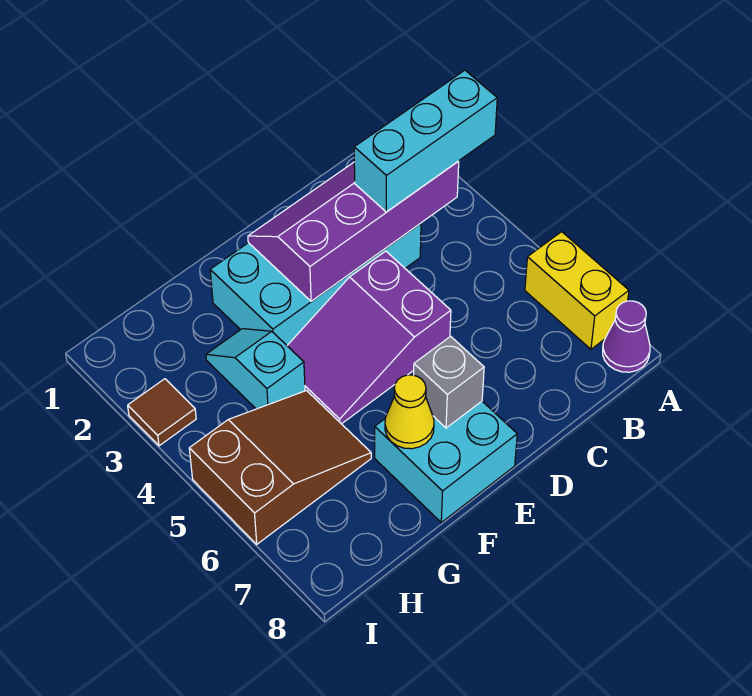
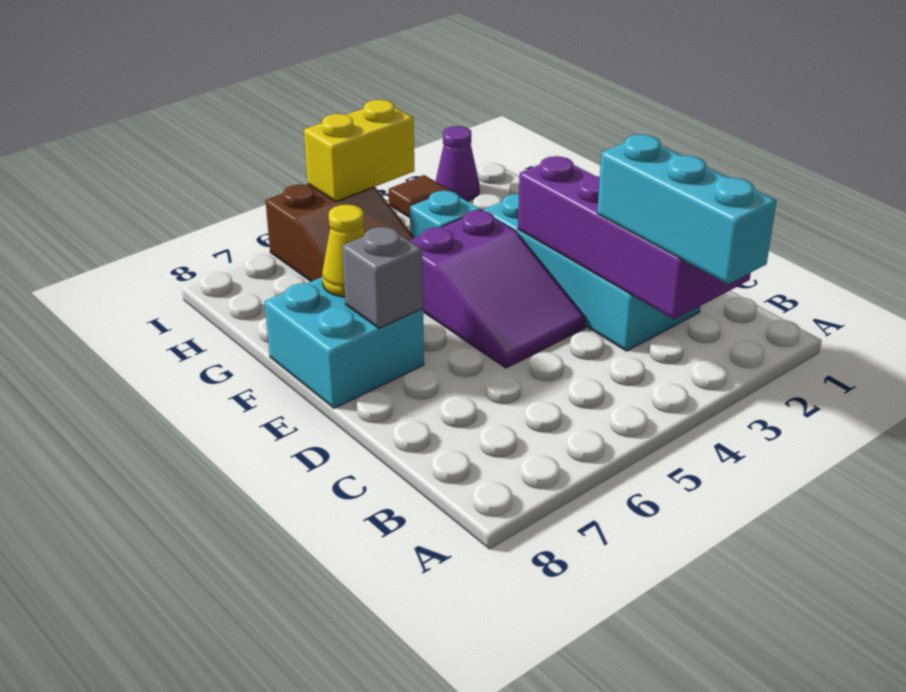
yellow brick A6:A7 level 1 -> yellow brick I4:I5 level 2
purple cone A8 level 1 -> purple cone I2 level 1
purple slope D4:F5 level 1 top D -> purple slope D4:F5 level 1 top F

